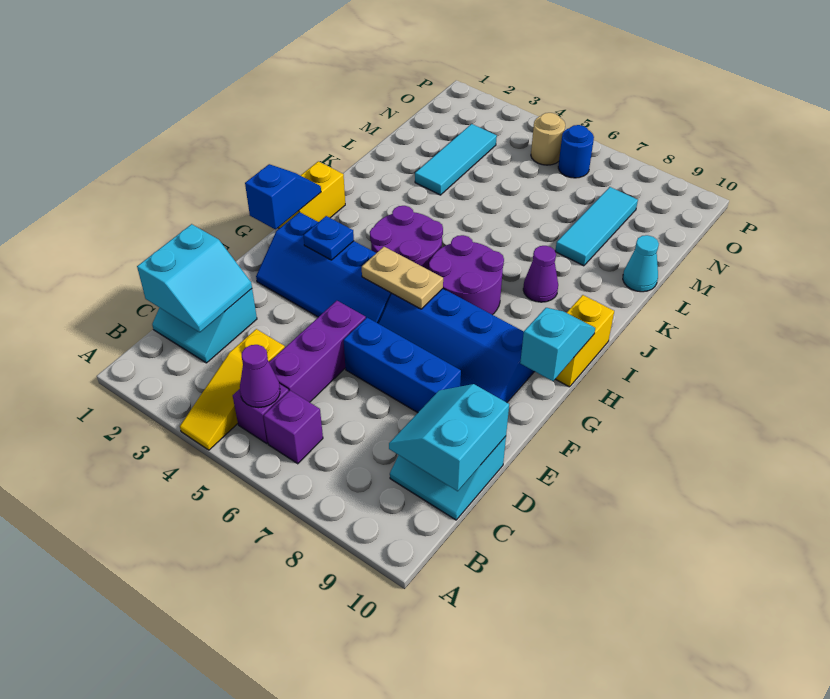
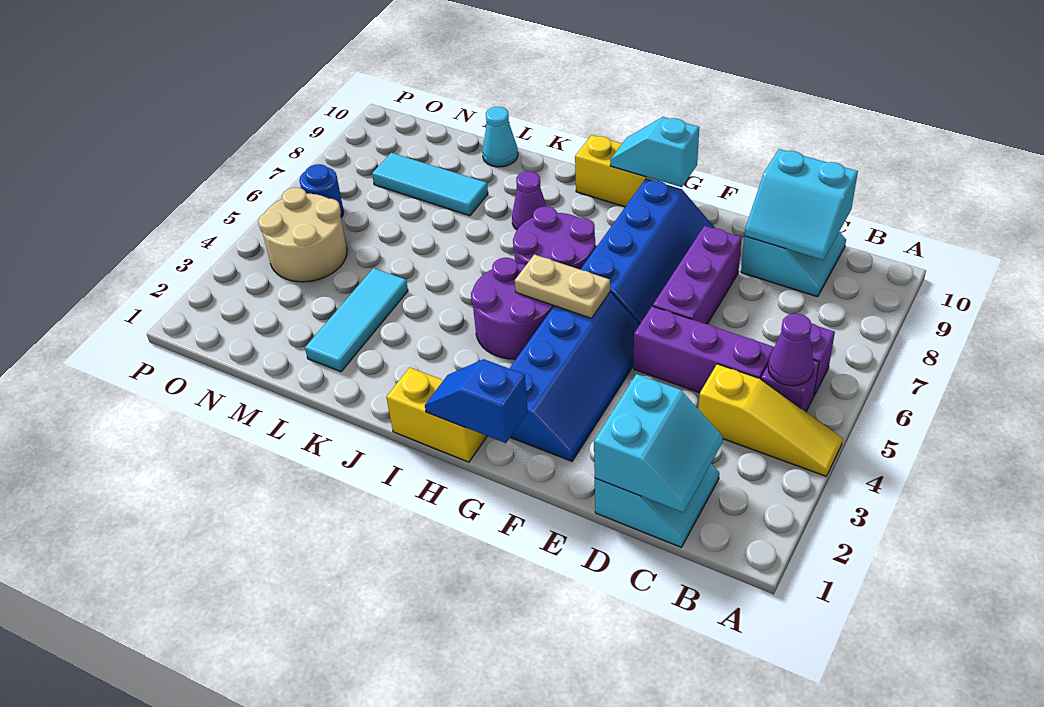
cyan slope C1:D2 level 2 top 1 -> cyan slope C1:D2 level 2 top D
blue brick E6:E8 level 1 -> purple brick E6:E8 level 1
blue plate G3 level 2 -> none
tan plate G5:G6 level 2 -> tan plate G5:H5 level 2
cyan tile L3:N3 level 1 -> cyan tile L2:L4 level 1
tan round brick O5 level 1 -> tan round brick N4:O5 level 1

